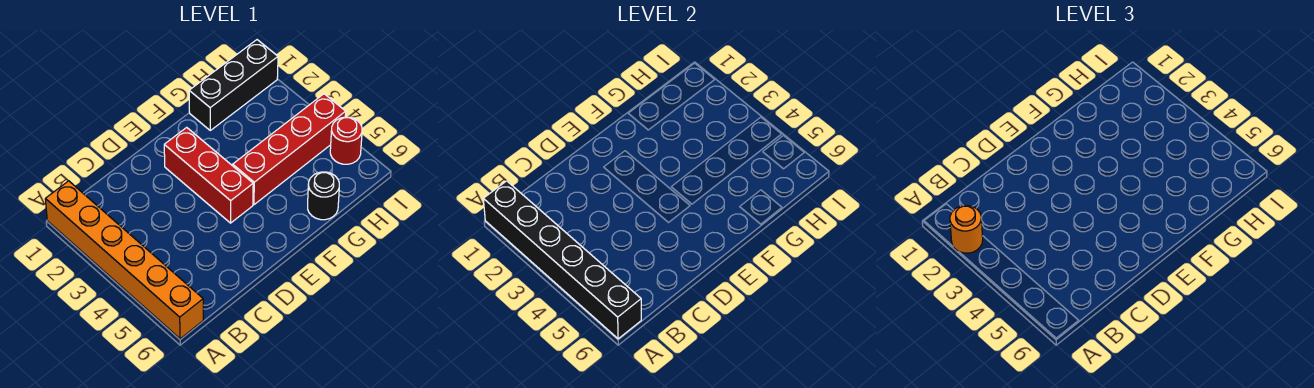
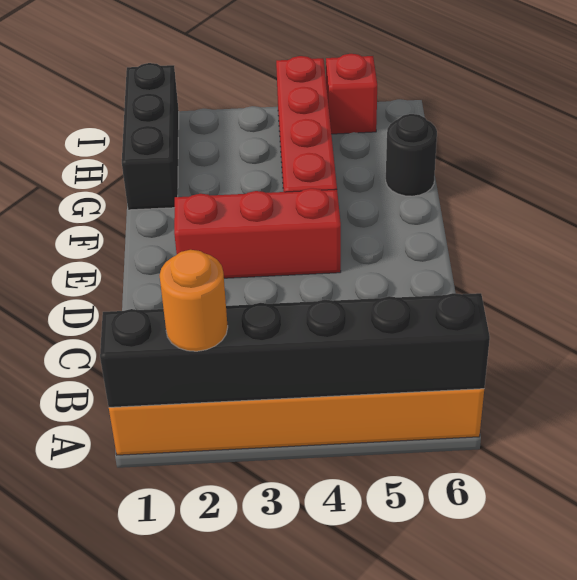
red round brick I5 level 1 -> red brick I5 level 1

